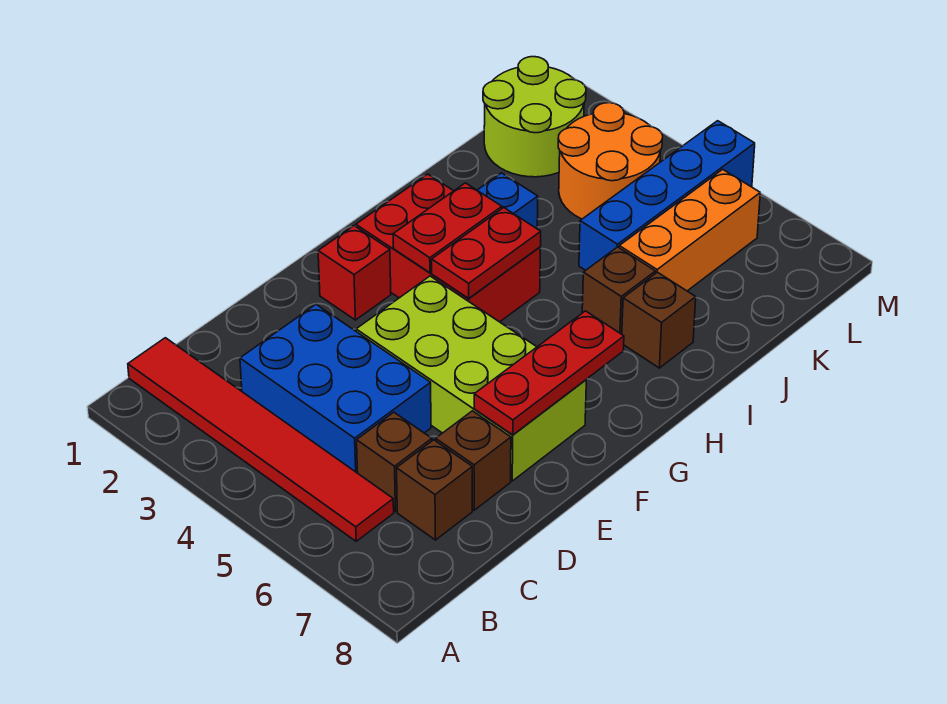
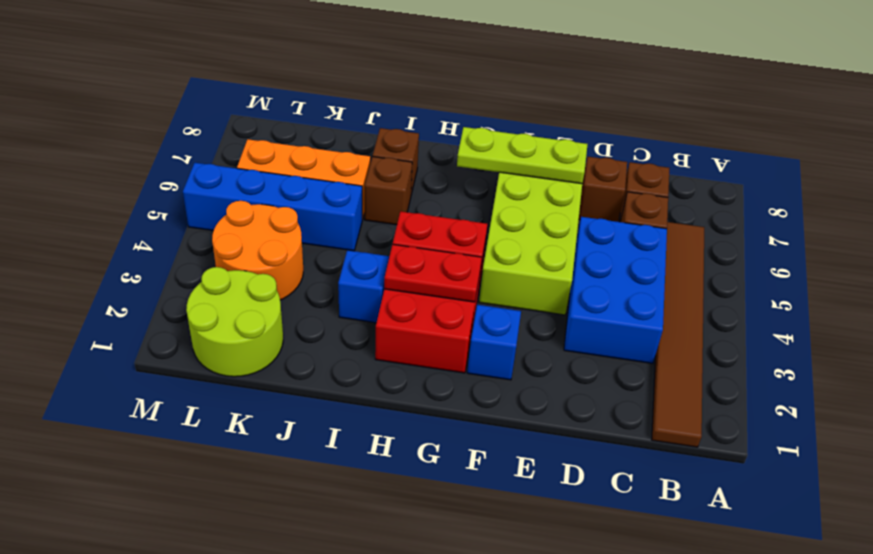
red tile B1:B6 level 1 -> brown tile B1:B6 level 1
red plate E7:G7 level 2 -> lime plate E7:G7 level 2
red brick F2 level 1 -> blue brick F2 level 1

